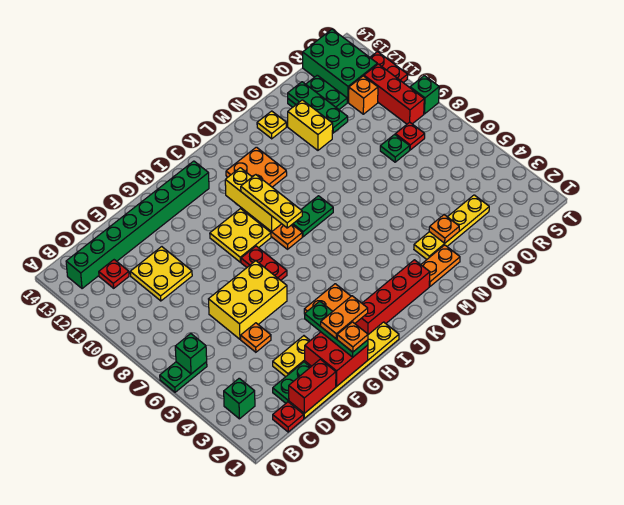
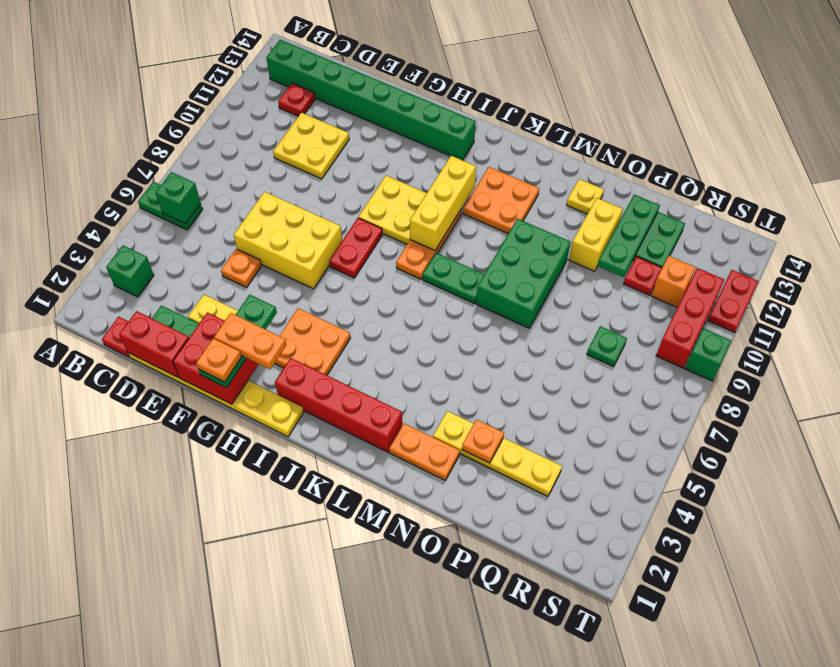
yellow plate J8:J10 level 3 -> none
red plate R8 level 1 -> red plate Q11 level 1
green brick R12:S14 level 1 -> green brick M8:N10 level 1

